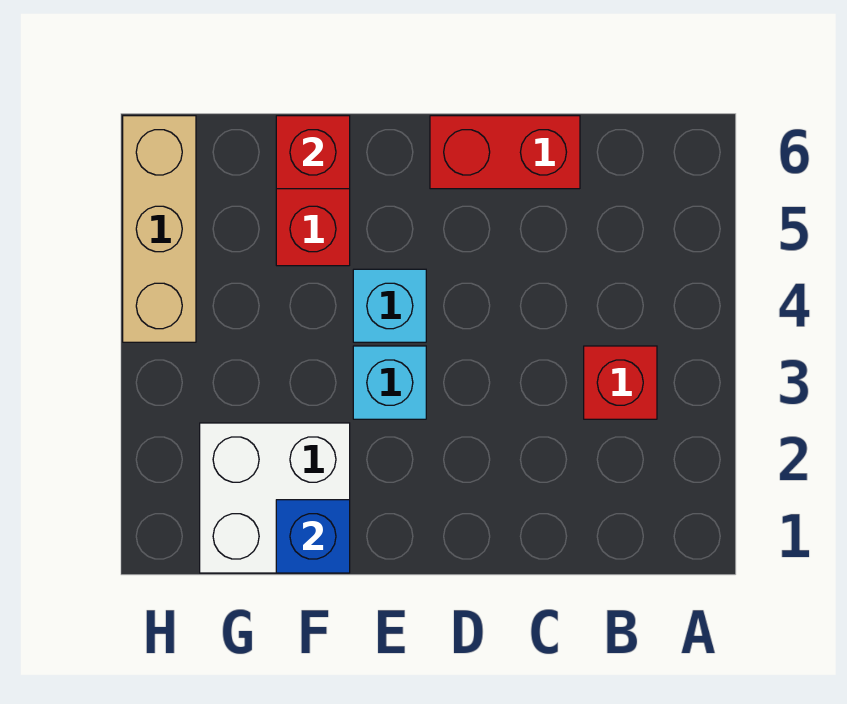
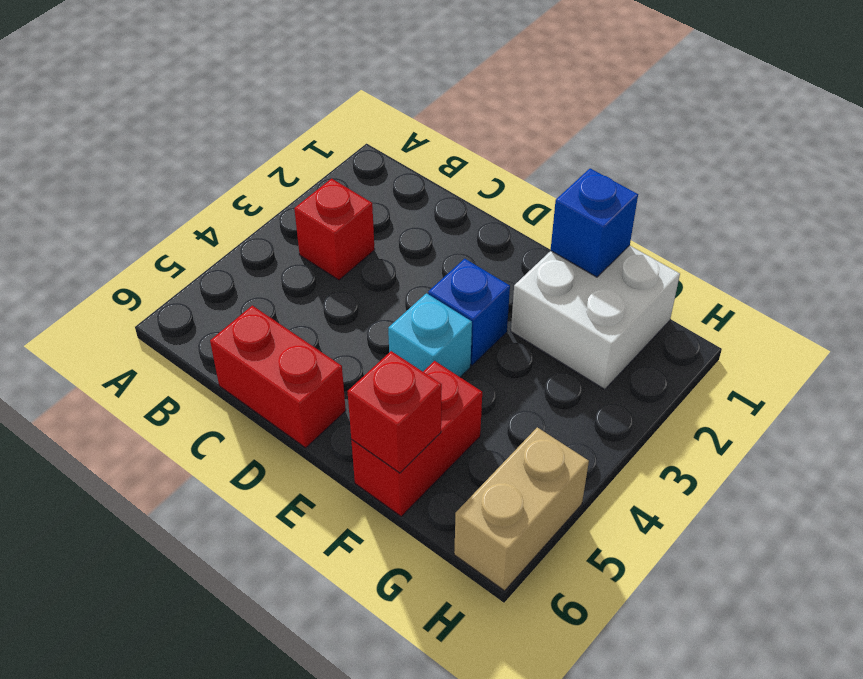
cyan brick E3 level 1 -> blue brick E3 level 1
tan brick H4:H6 level 1 -> tan brick H5:H6 level 1

